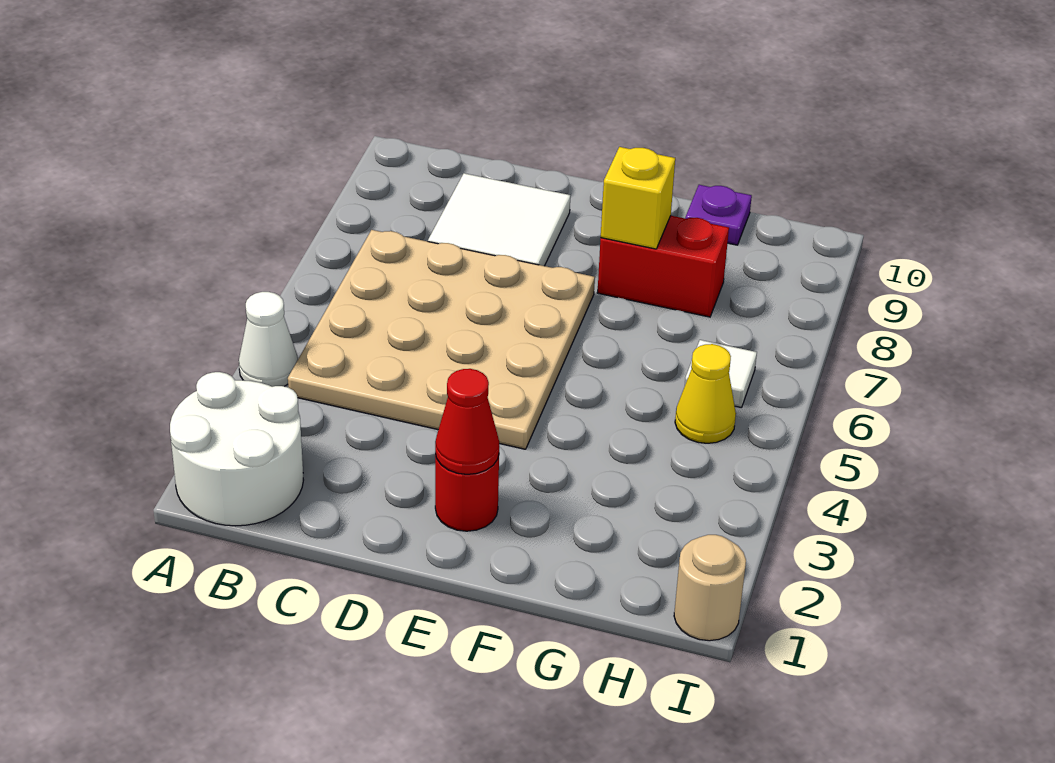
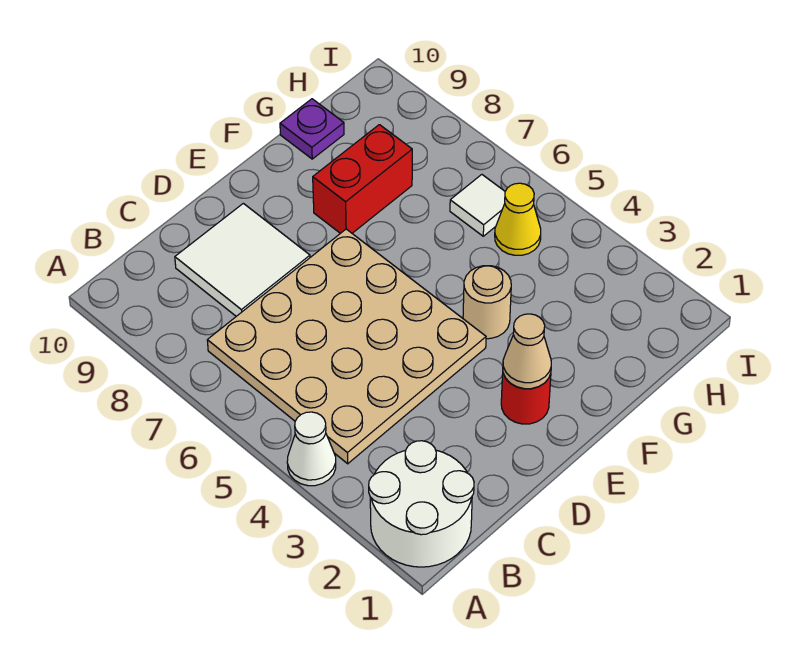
red cone E2 level 2 -> tan cone E2 level 2
yellow brick F8 level 2 -> none
tan round brick I1 level 1 -> tan round brick F4 level 1

